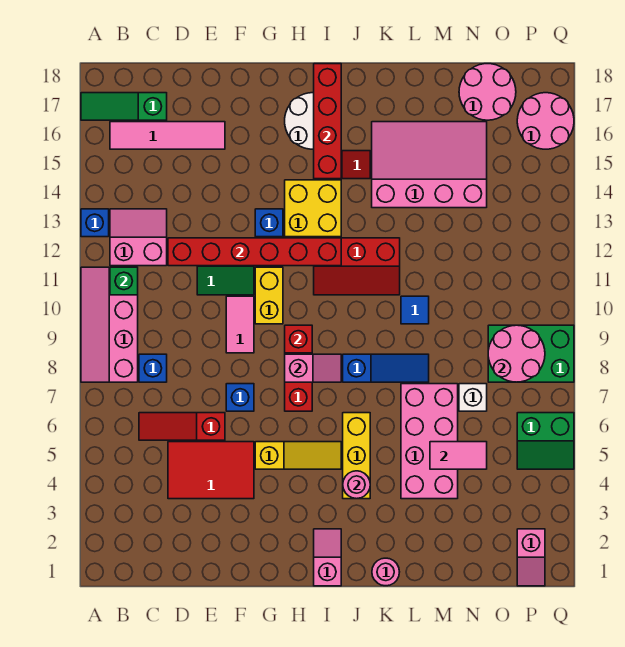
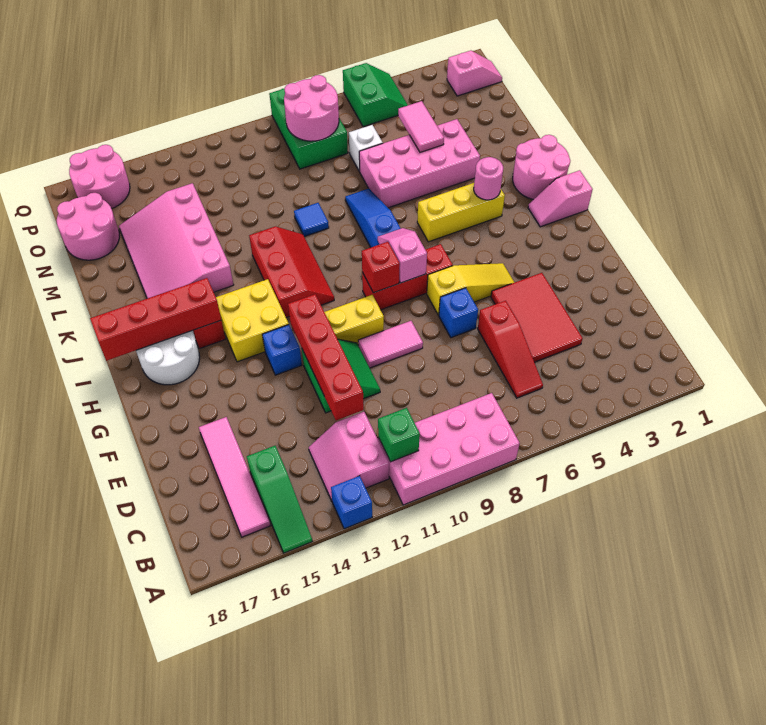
pink slope A8:B11 level 1 top B -> pink brick A8:B11 level 1
green slope A17:C17 level 1 top C -> green slope A15:C15 level 1 top C
blue brick C8 level 1 -> none
red brick D12:I12 level 2 -> red brick D12:G12 level 2
yellow slope G5:I5 level 1 top G -> yellow slope G5:G7 level 1 top 7
pink round brick K1 level 1 -> pink round brick J1:K2 level 1

